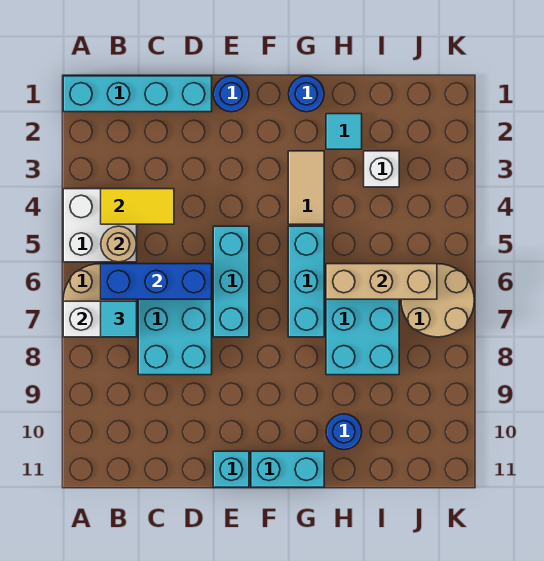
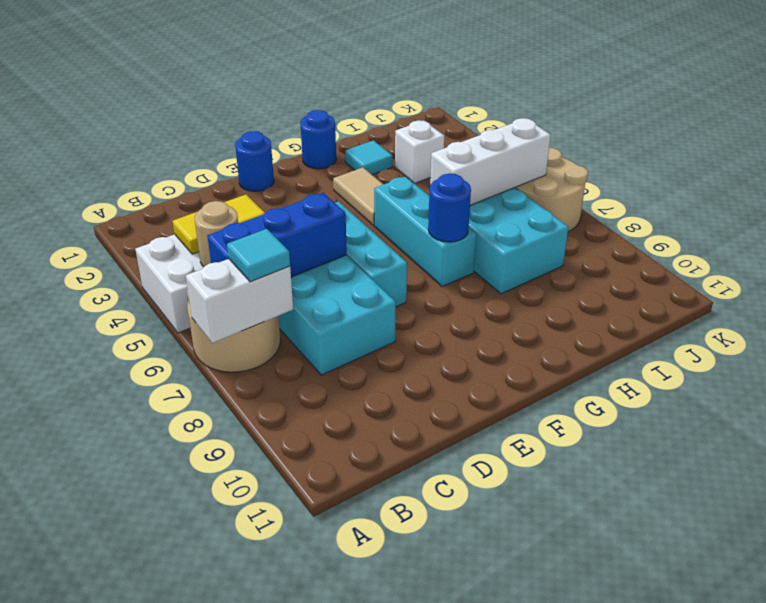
cyan brick A1:D1 level 1 -> none
cyan brick E11 level 1 -> none
cyan brick F11:G11 level 1 -> none
tan brick H6:J6 level 2 -> white brick H6:J6 level 2
blue round brick H10 level 1 -> blue round brick G7 level 2

